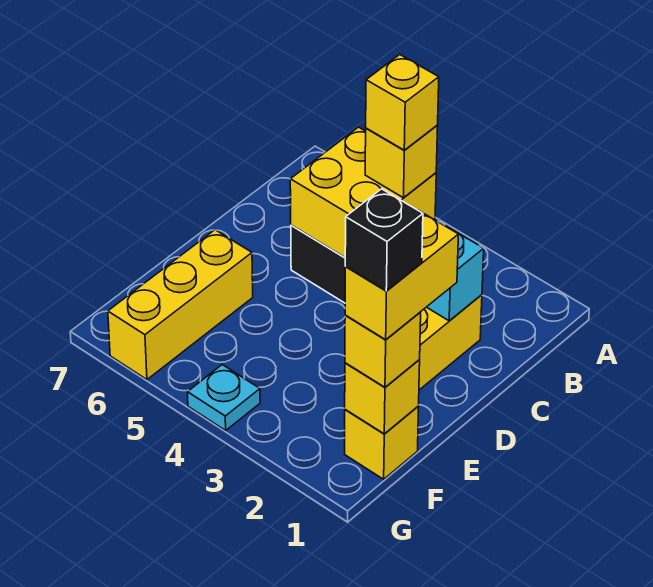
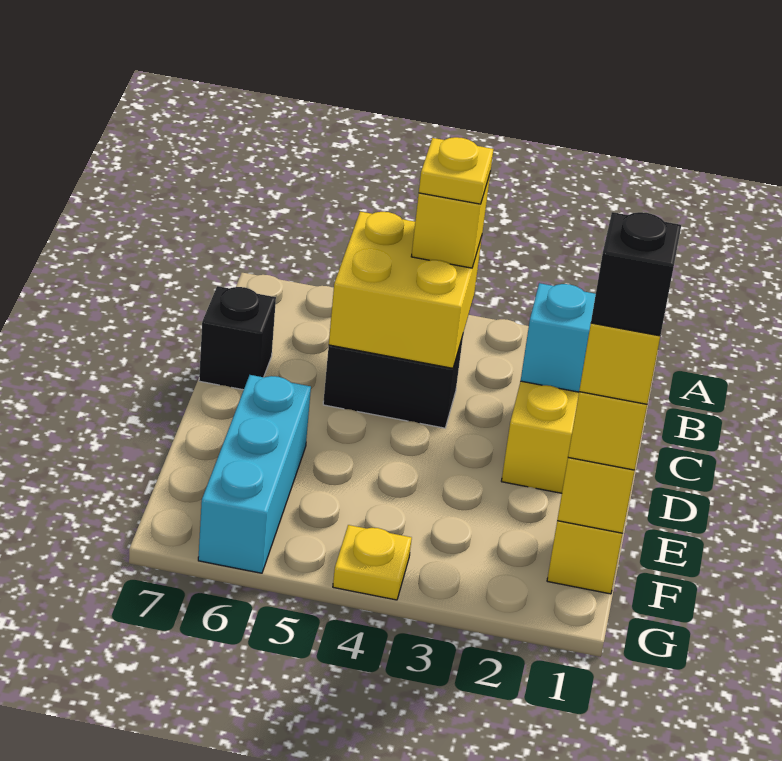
yellow brick B4 level 4 -> yellow plate B4 level 4
none -> black brick C7 level 1
yellow brick E6:G6 level 1 -> cyan brick E6:G6 level 1
cyan plate G4 level 1 -> yellow plate G4 level 1

